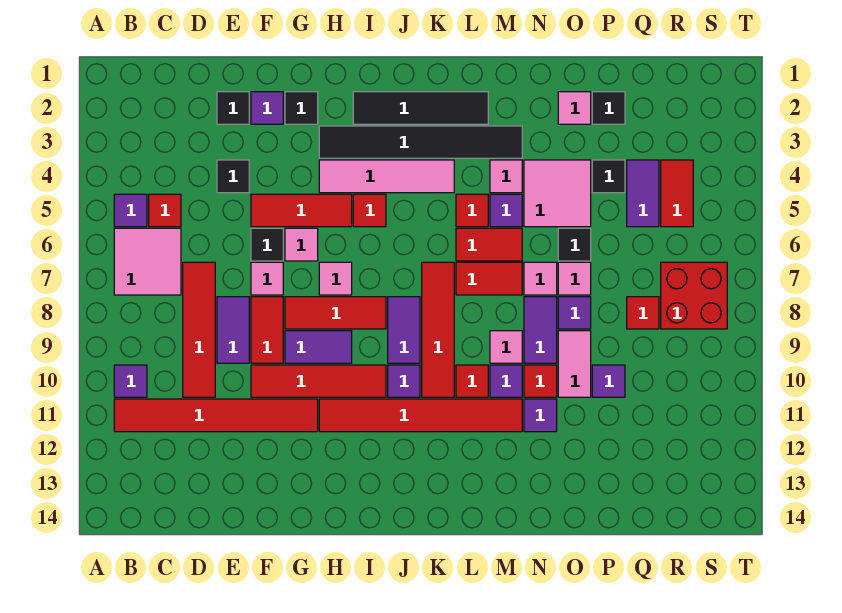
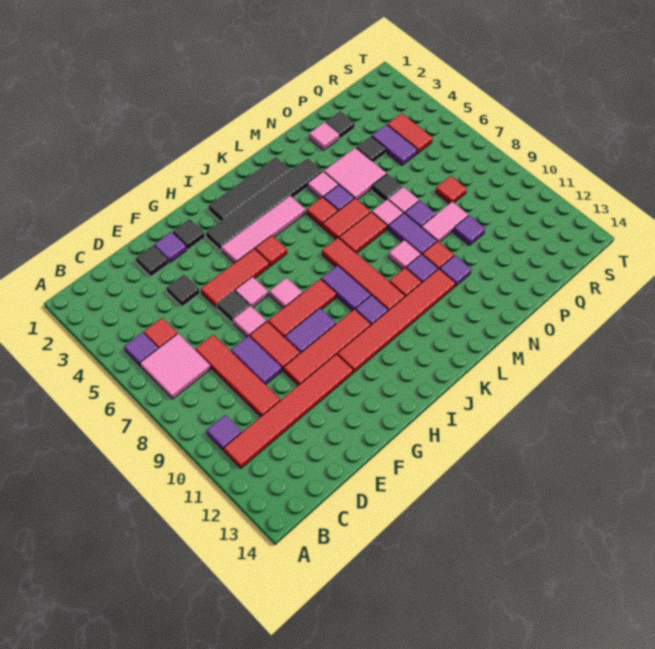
pink tile O9:O10 level 1 -> pink tile O9:P9 level 1
red brick R7:S8 level 1 -> none

